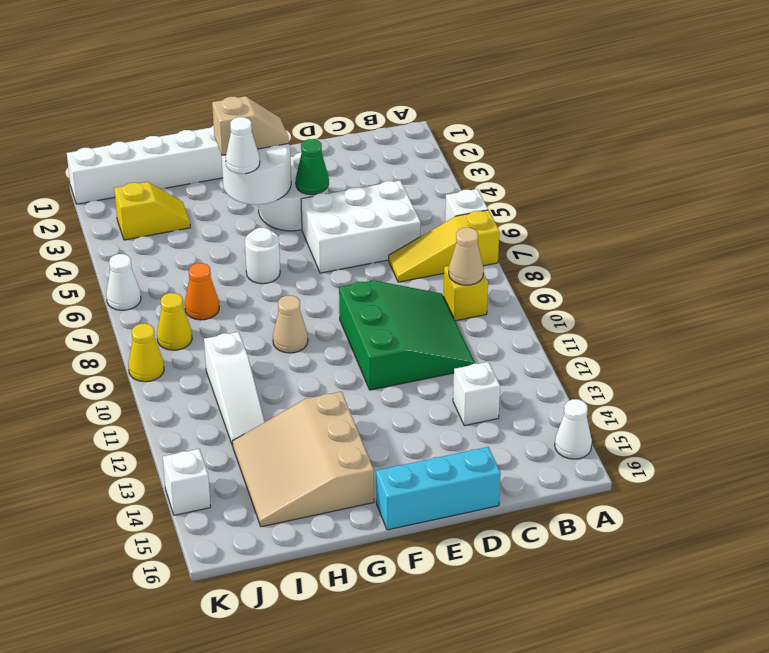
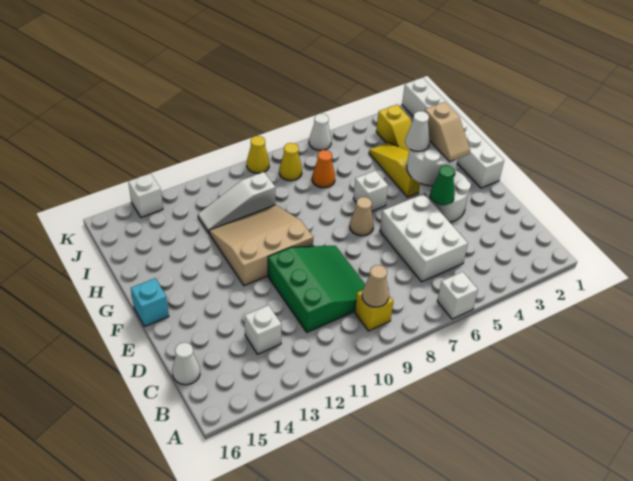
yellow slope A7:C7 level 1 top A -> yellow slope G4:I4 level 1 top G
white cone A15 level 1 -> white cone C16 level 1
green slope C9:E11 level 1 top E -> green slope C9:E11 level 1 top 11
cyan brick D16:F16 level 1 -> cyan brick F16 level 1
white round brick G6 level 1 -> white brick G6 level 1
tan cone G9 level 1 -> tan cone F7 level 1
tan slope G13:I15 level 1 top G -> tan slope F10:H12 level 1 top F

